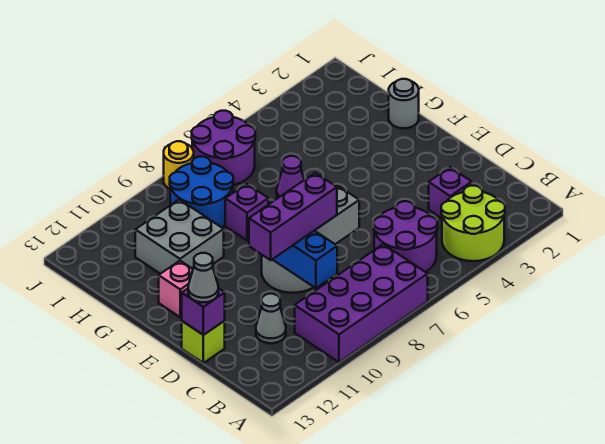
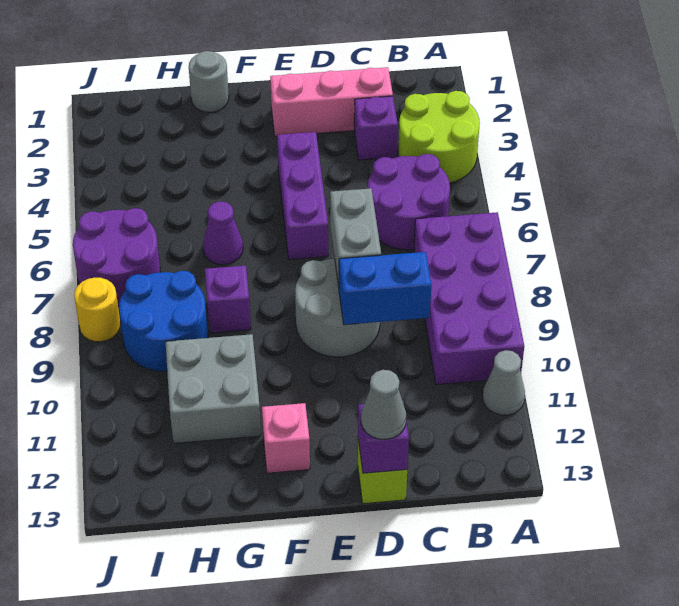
none -> pink brick C2:E2 level 1
grey cone C11 level 1 -> grey cone A11 level 1
purple brick D8:D10 level 3 -> purple brick E4:E6 level 1

